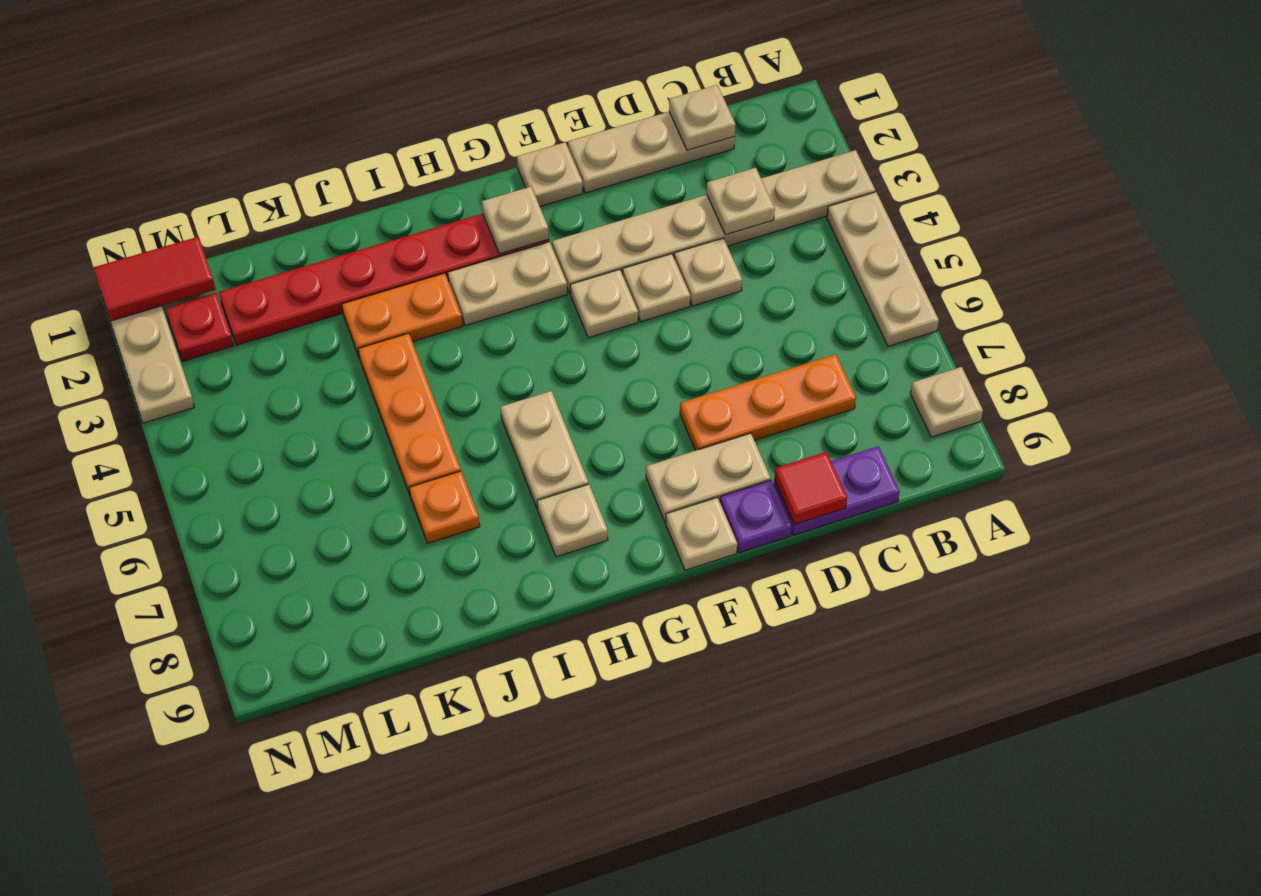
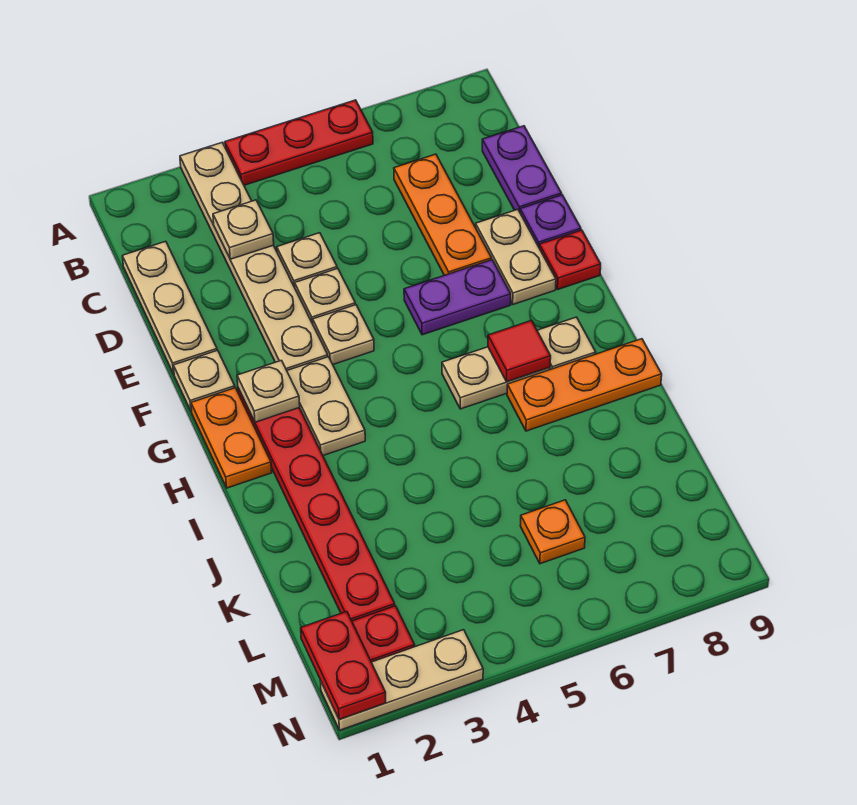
tan plate A4:A6 level 1 -> red plate A4:A6 level 1
tan plate A8 level 1 -> none
tan plate C1 level 2 -> none
red tile D9 level 2 -> red tile H7 level 2
none -> purple plate F6:F7 level 1
tan plate F9 level 1 -> red plate F9 level 1
orange plate I3:J3 level 1 -> orange plate G1:H1 level 1
orange plate J4:J6 level 1 -> orange plate I7:I9 level 1
orange plate J7 level 1 -> orange plate L6 level 1
red tile M1:N1 level 2 -> red plate M1:N1 level 2

